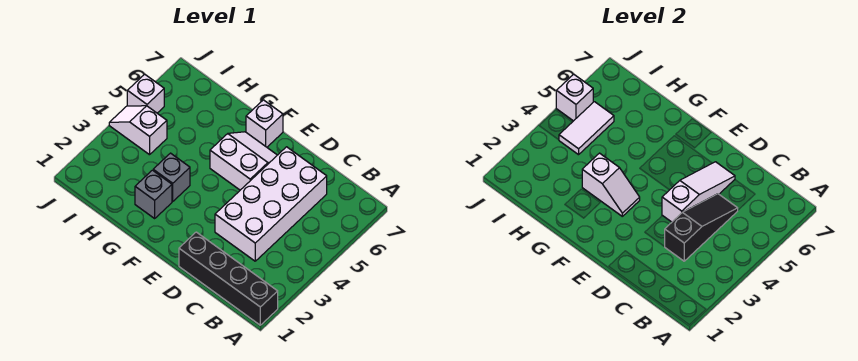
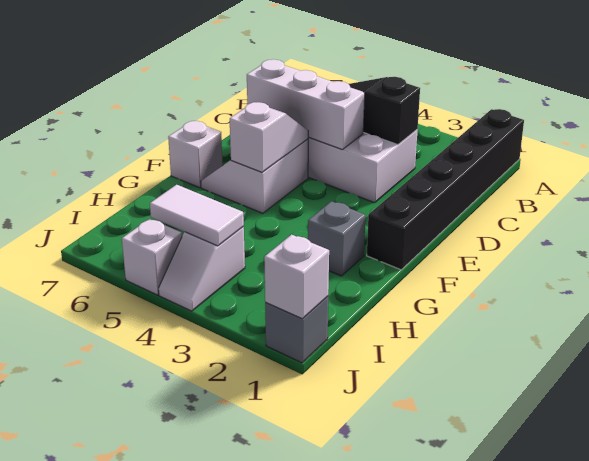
black brick A1:D1 level 1 -> black brick A1:F1 level 1
white slope D4:D6 level 2 top 4 -> white brick D4:D6 level 2
white slope F3:G3 level 2 top G -> white slope E5:F5 level 2 top F
grey brick G3 level 1 -> grey brick J1 level 1
white brick J5 level 2 -> white brick J1 level 2

